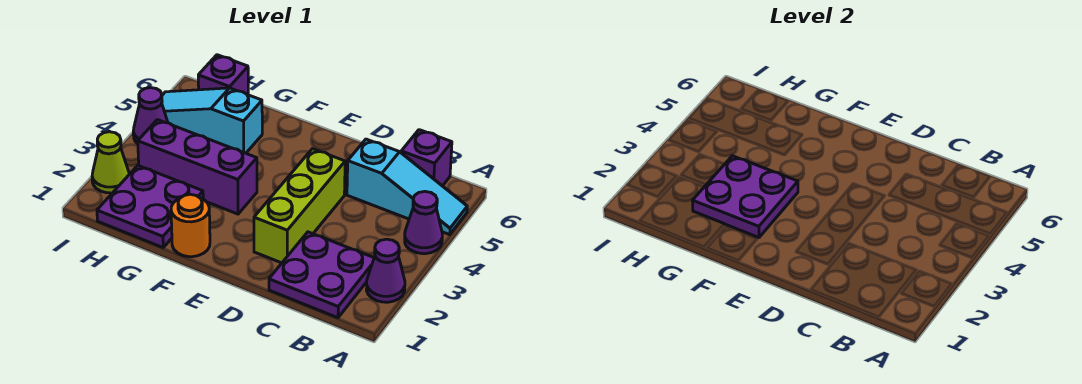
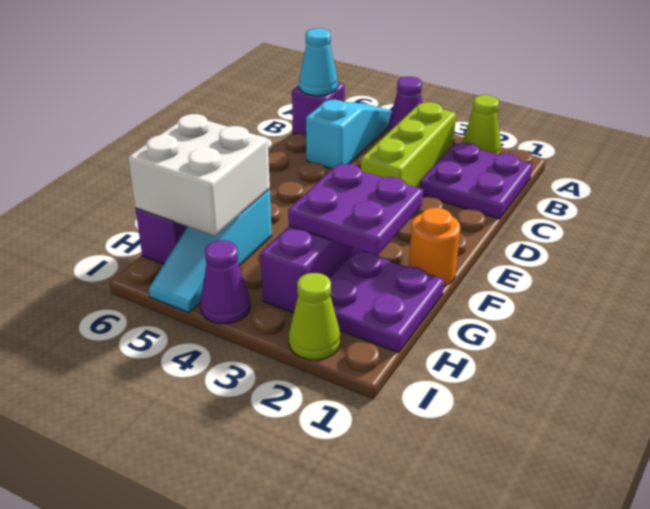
purple cone A2 level 1 -> lime cone A2 level 1
none -> cyan cone B6 level 2
lime brick D2:D4 level 1 -> lime brick B3:D3 level 1
none -> white brick G5:H6 level 2

